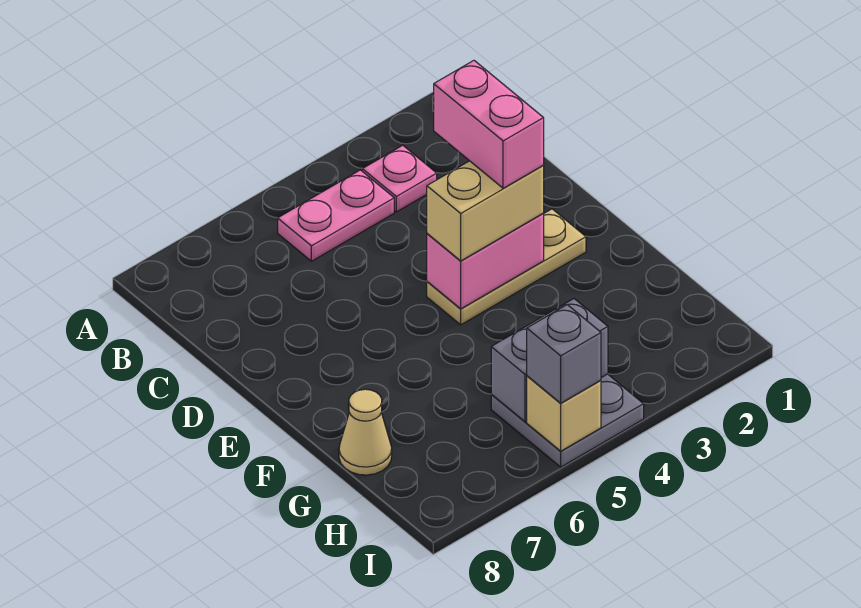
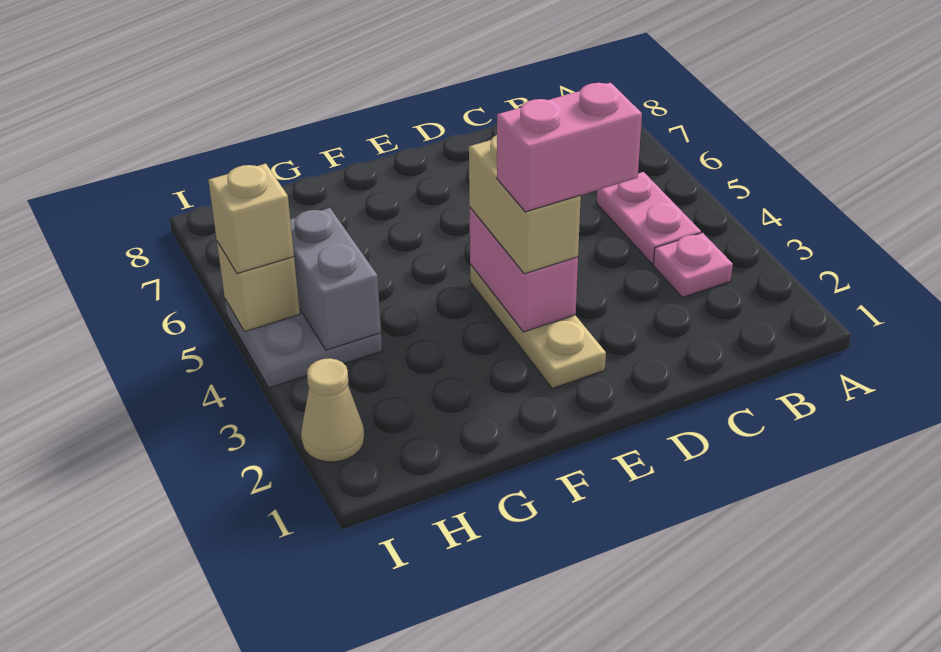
tan cone G8 level 1 -> tan cone I2 level 1
grey brick I5 level 3 -> tan brick I5 level 3

